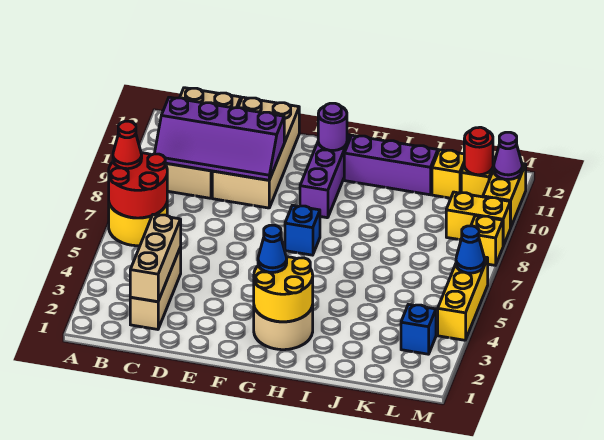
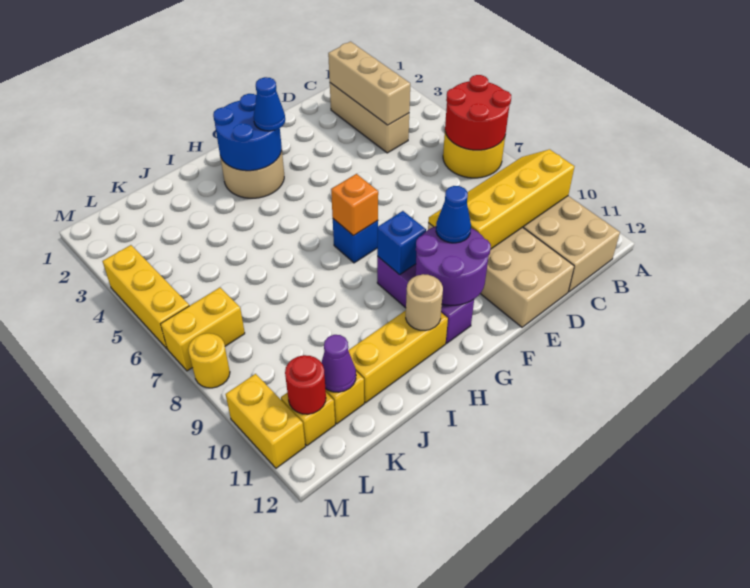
red cone A7 level 3 -> none
purple slope B9:E10 level 2 top 10 -> yellow slope B9:E10 level 2 top 10
yellow round brick G2:H3 level 2 -> blue round brick G2:H3 level 2
none -> orange brick G7 level 2
purple round brick G11 level 2 -> purple round brick F10:G11 level 2
purple brick H11:J11 level 1 -> yellow brick H11:J11 level 1
none -> tan round brick H11 level 2
blue brick L3 level 1 -> blue brick G9 level 2
yellow brick L9:M9 level 1 -> yellow brick L7:M7 level 1
blue cone M6 level 2 -> blue cone F10 level 3
yellow brick M8 level 1 -> yellow round brick M8 level 1
purple cone M11 level 2 -> purple cone K11 level 2

